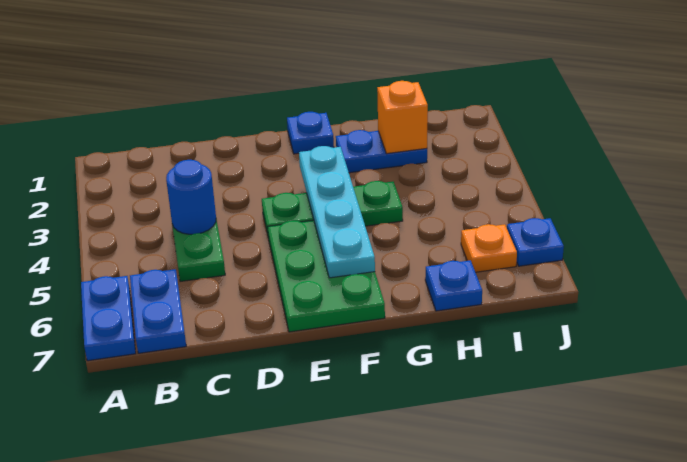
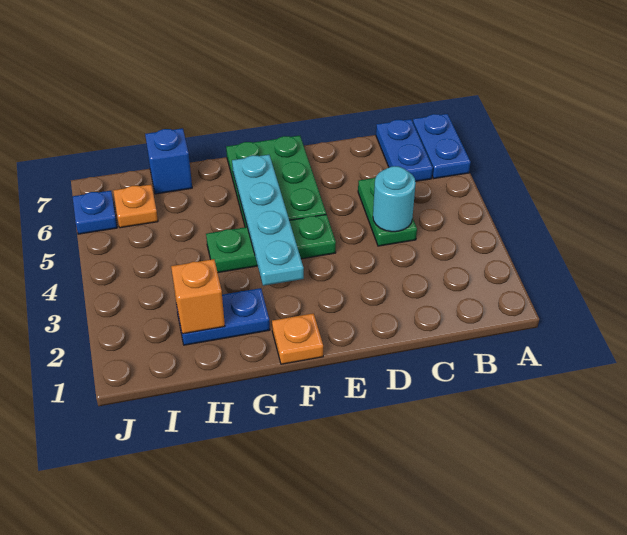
blue round brick C4 level 2 -> cyan round brick C4 level 2
blue plate F1 level 1 -> orange plate F1 level 1
blue plate H7 level 1 -> blue brick H7 level 1

